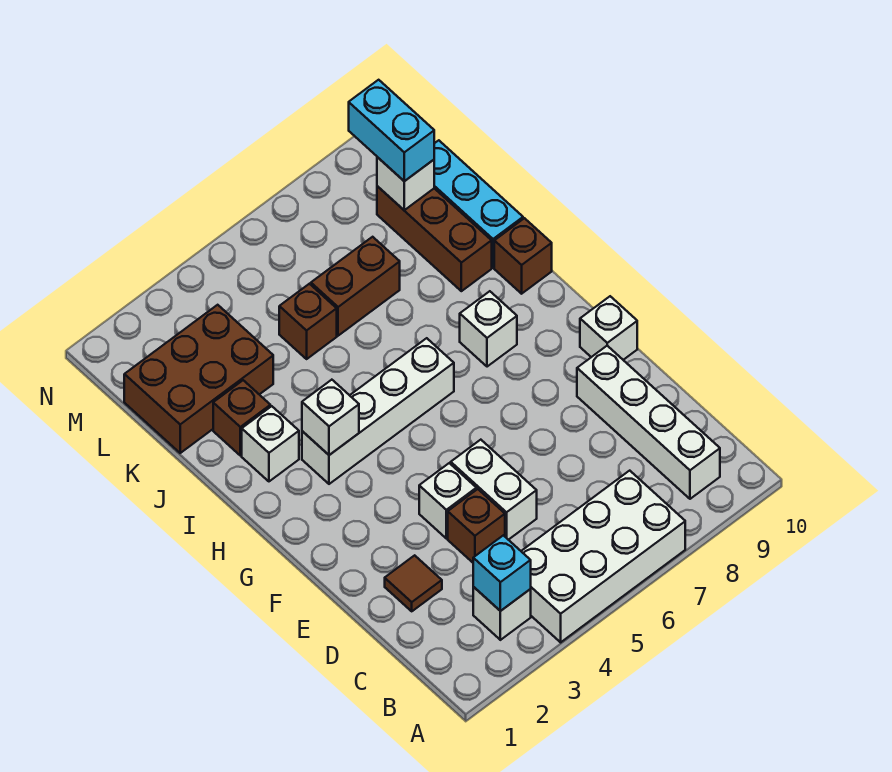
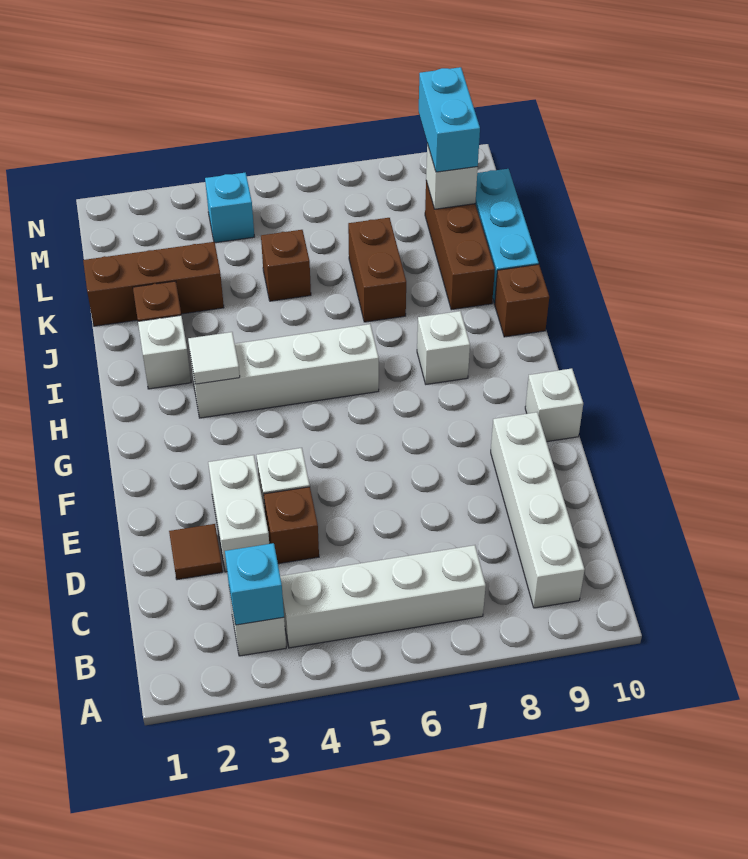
white brick A4:B7 level 1 -> white brick B4:B7 level 1
white brick D5:E5 level 1 -> white brick D3:E3 level 1
white brick H3 level 2 -> white tile H3 level 2
brown brick K1:L3 level 1 -> brown brick K1:K3 level 1
brown brick K6:K7 level 1 -> brown brick J7:K7 level 1
none -> cyan brick M4 level 1

